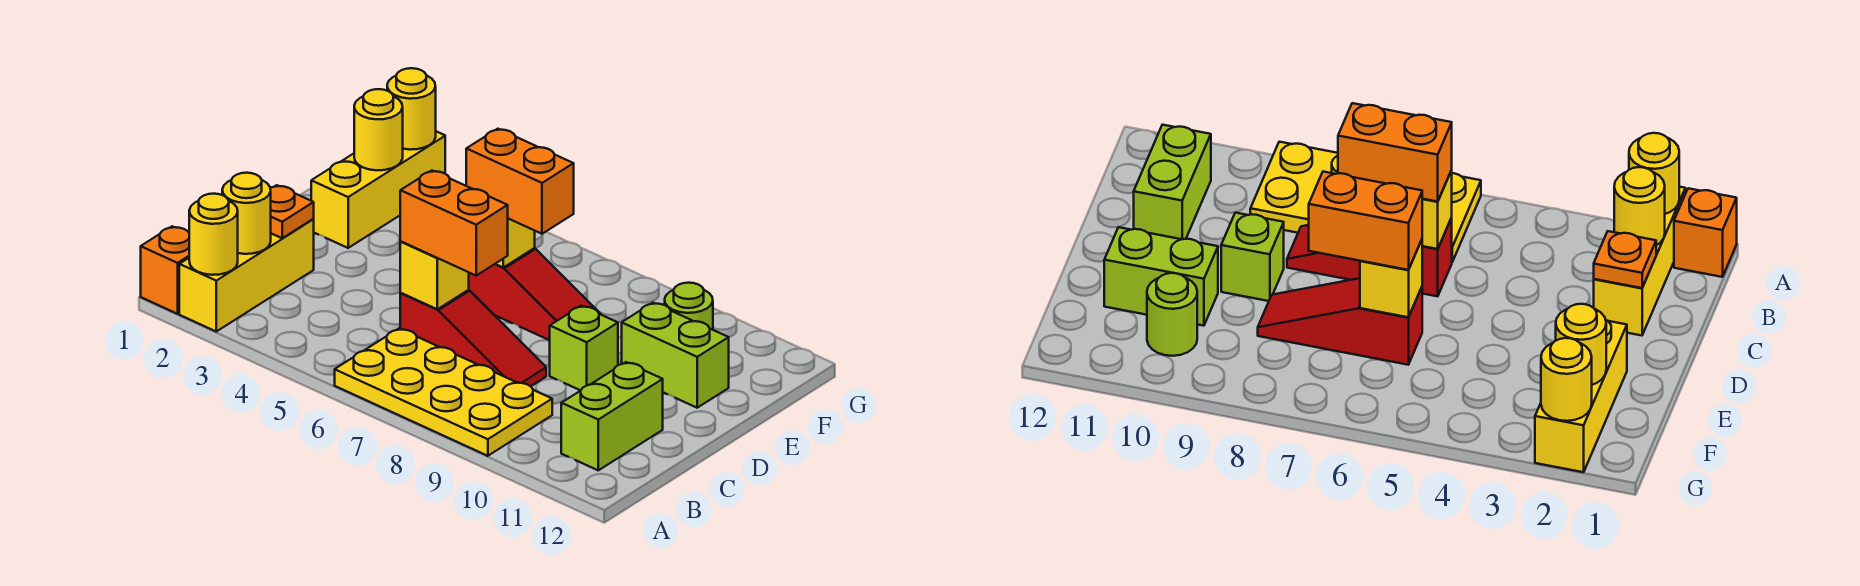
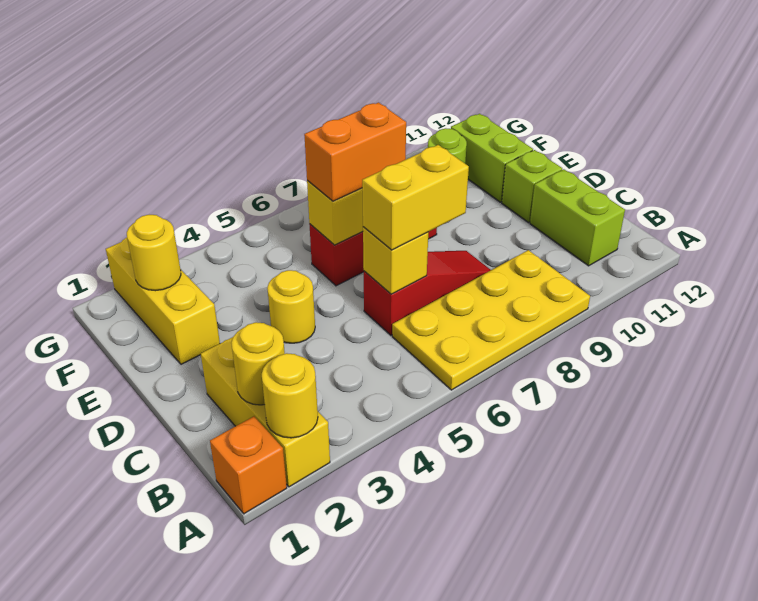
orange plate C2 level 2 -> none
orange brick C6:C7 level 3 -> yellow brick C6:C7 level 3
lime brick D9 level 1 -> lime brick D11 level 1
lime brick E10:E11 level 1 -> lime brick E11:F11 level 1
yellow round brick G2 level 2 -> yellow round brick D4 level 1

